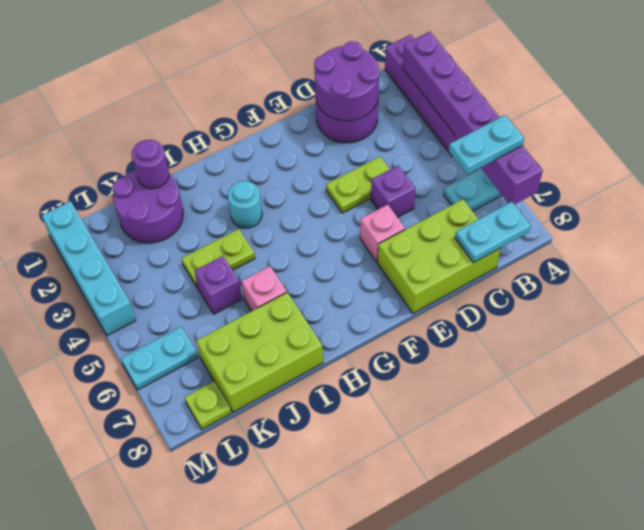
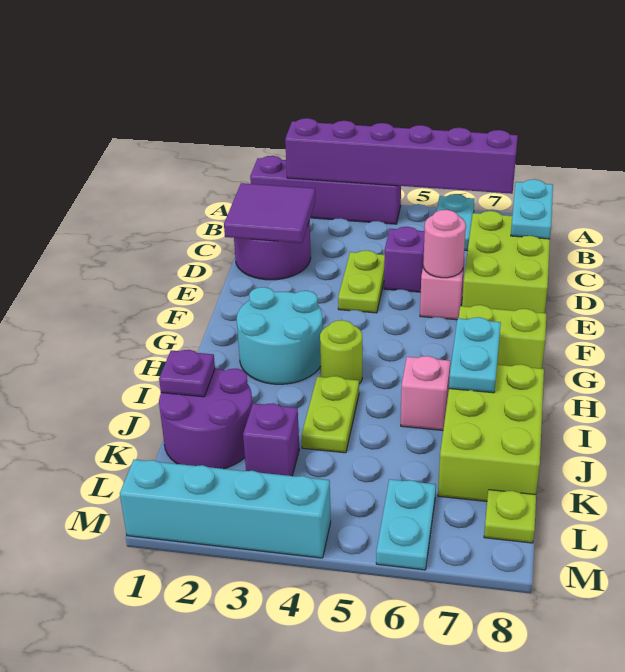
cyan plate A6:B6 level 3 -> cyan plate H7:I7 level 2
purple round brick C1:D2 level 2 -> purple tile C1:D2 level 2
none -> pink round brick E6 level 2
none -> lime brick G7:G8 level 1
cyan round brick H3 level 1 -> cyan round brick G2:H3 level 1
none -> lime round brick H4 level 1
purple round brick J1 level 2 -> purple plate J1 level 2
purple brick J5 level 1 -> purple brick K3 level 1

